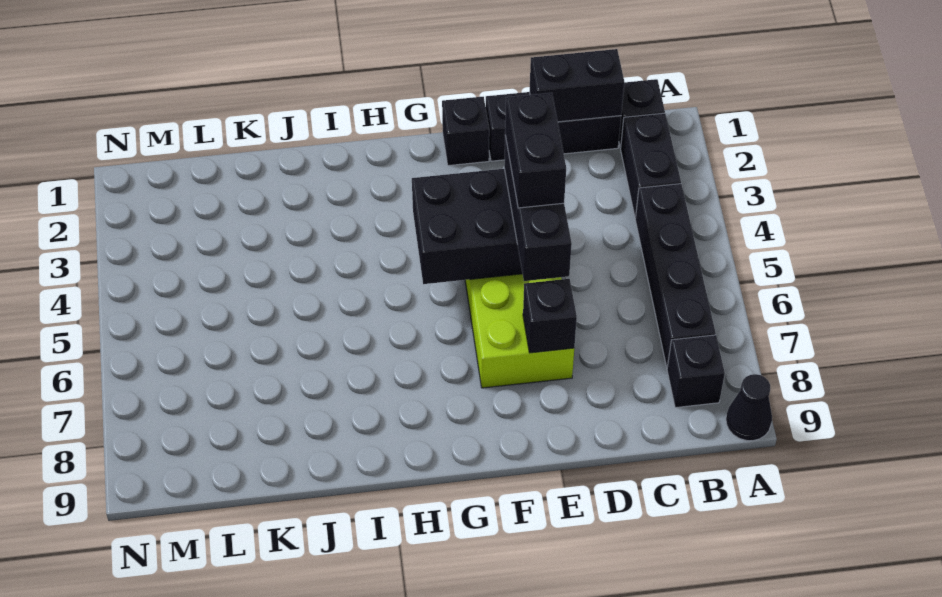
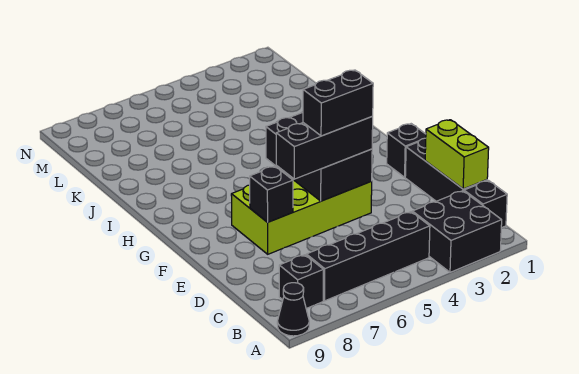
black brick B2:B3 level 1 -> black brick A2:B3 level 1
black brick C1:D1 level 2 -> lime brick C1:D1 level 2

